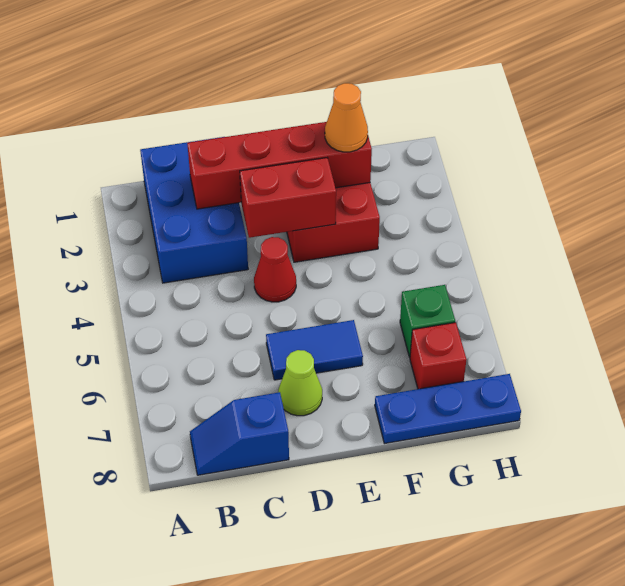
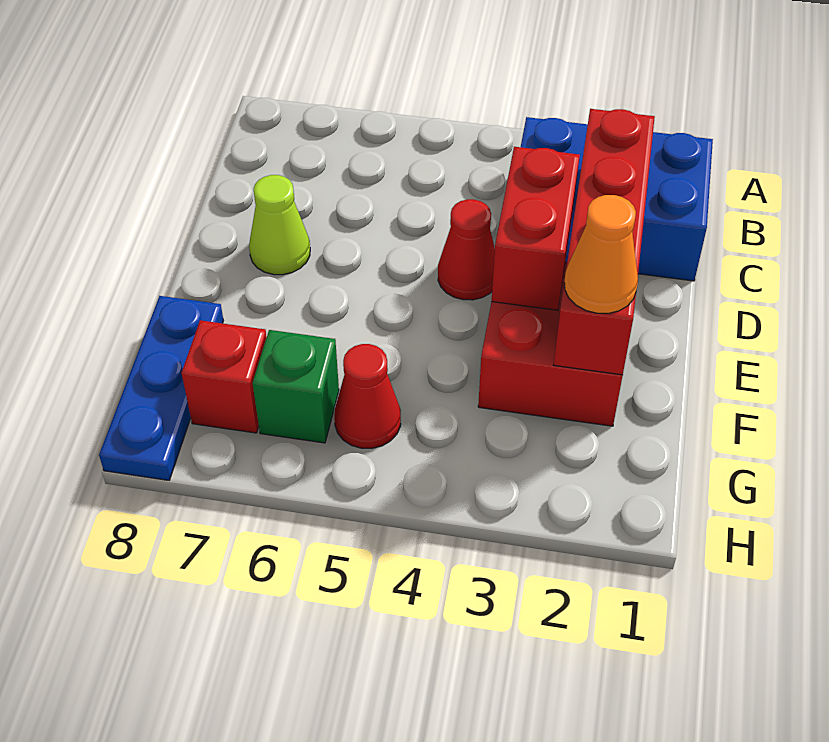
blue slope B8:C8 level 1 top C -> none
blue tile D6:E6 level 1 -> none
none -> red cone G5 level 1

